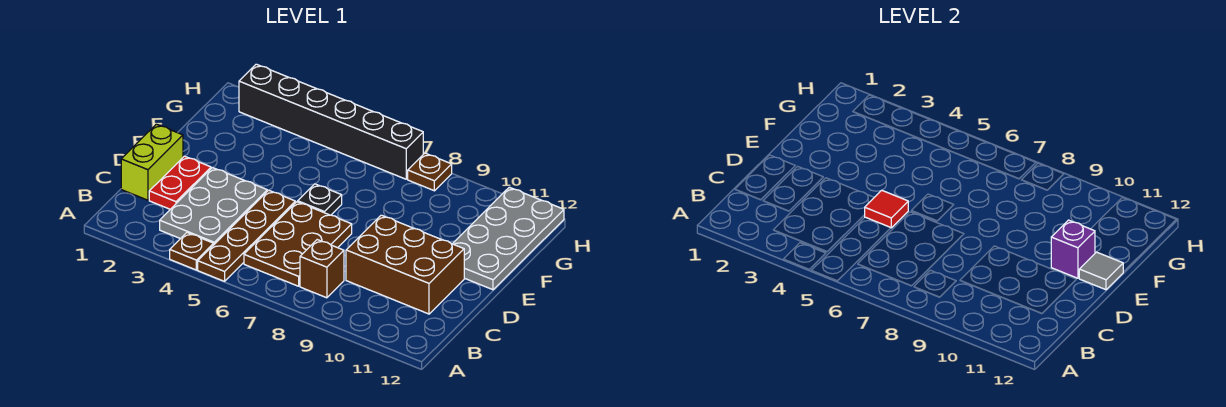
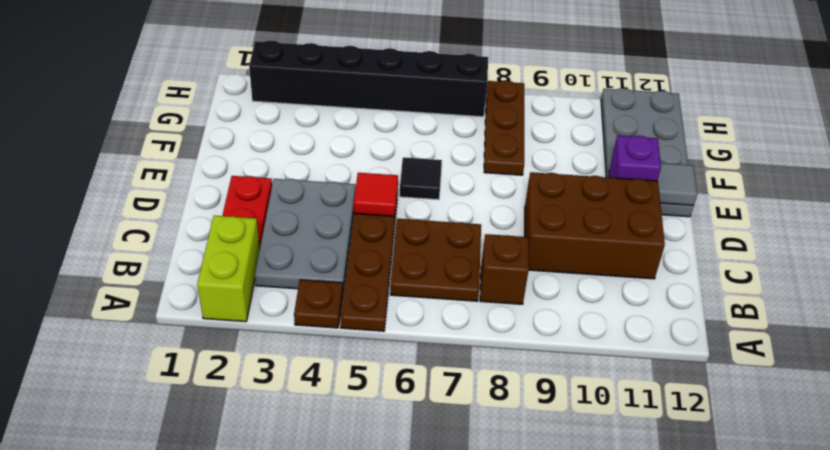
brown plate B6:D7 level 1 -> brown plate B6:C7 level 1
lime brick C1:D1 level 1 -> lime brick A2:B2 level 1
black plate E6 level 1 -> black tile E6 level 1
brown plate H8 level 1 -> brown plate F8:H8 level 1

